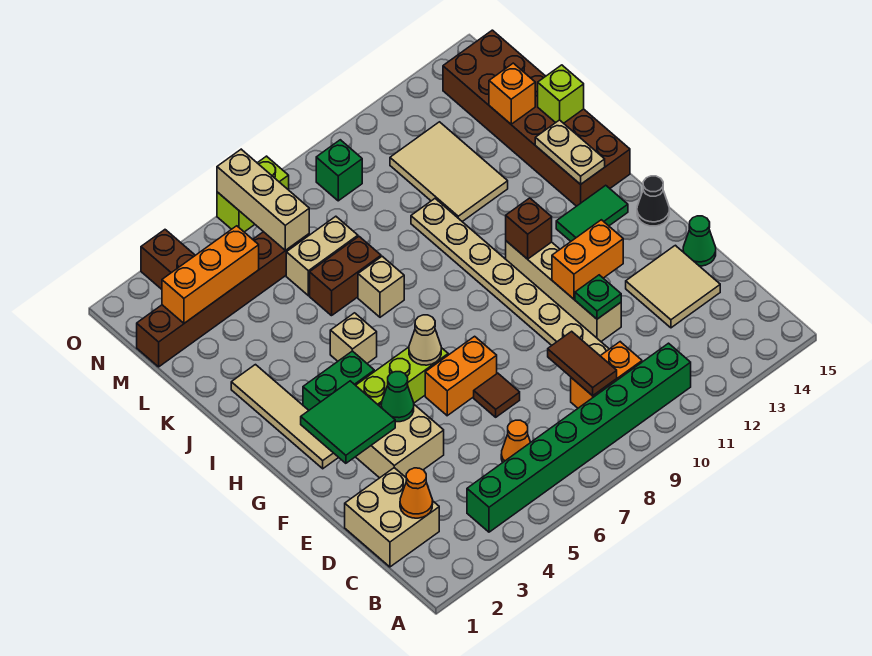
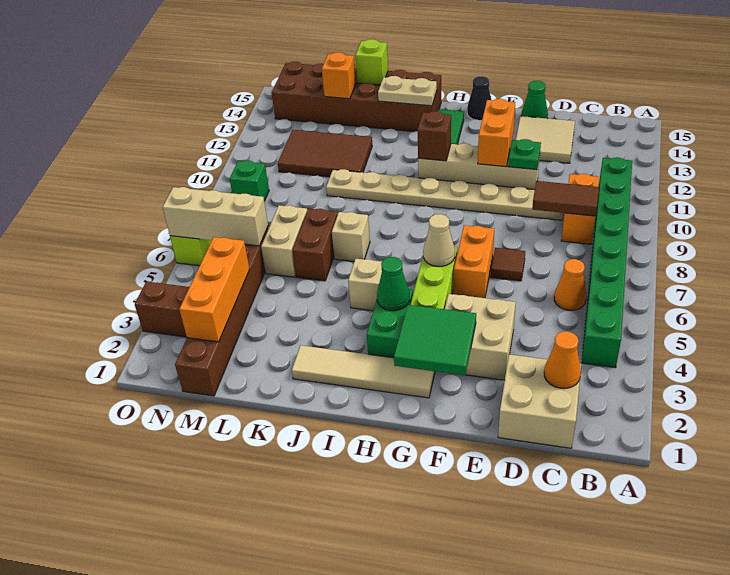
green cone F4 level 2 -> green cone H4 level 2
tan tile K11:M12 level 1 -> brown tile K11:M12 level 1

